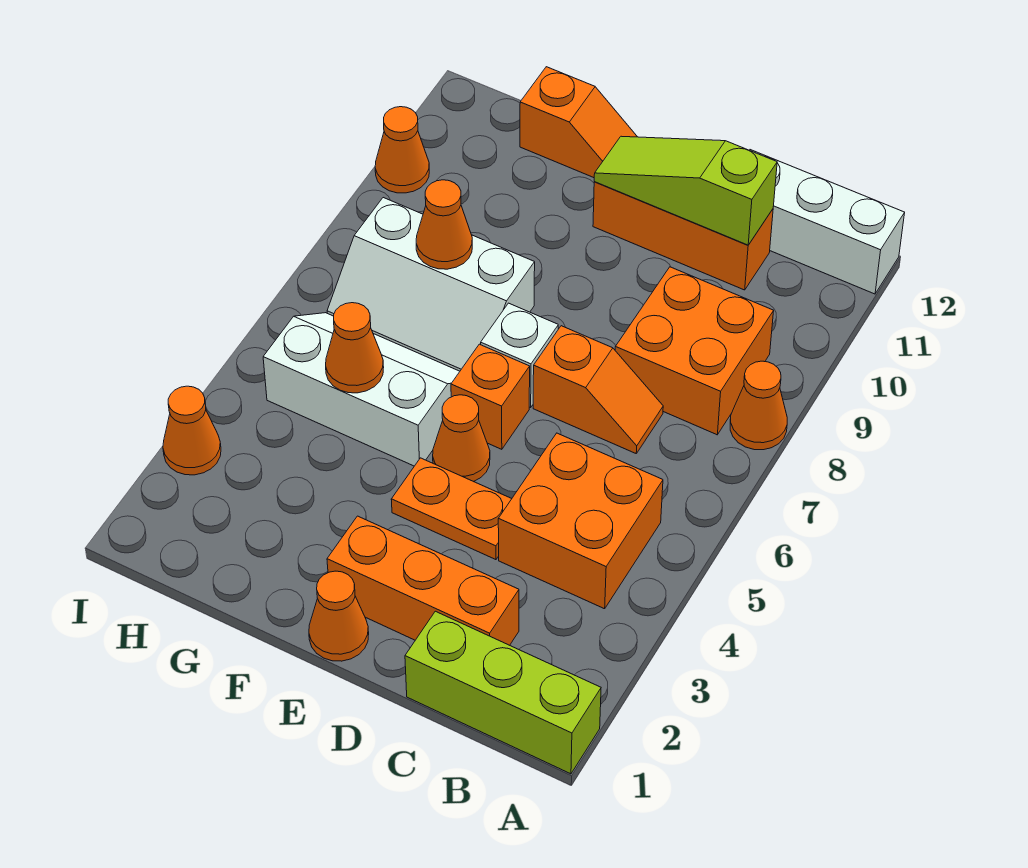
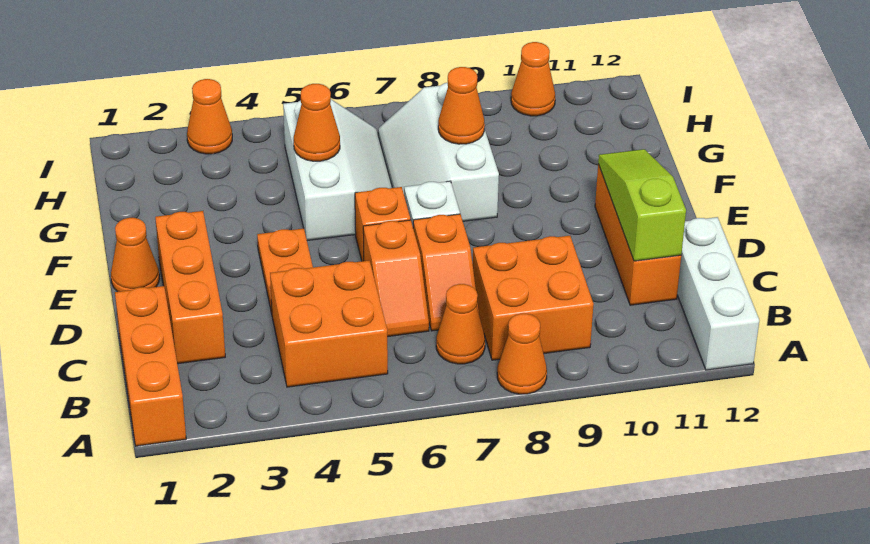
lime brick A1:C1 level 1 -> orange brick A1:C1 level 1
orange cone E5 level 1 -> orange cone B7 level 1
orange slope F12:G12 level 1 top G -> orange slope C6:D6 level 1 top D

